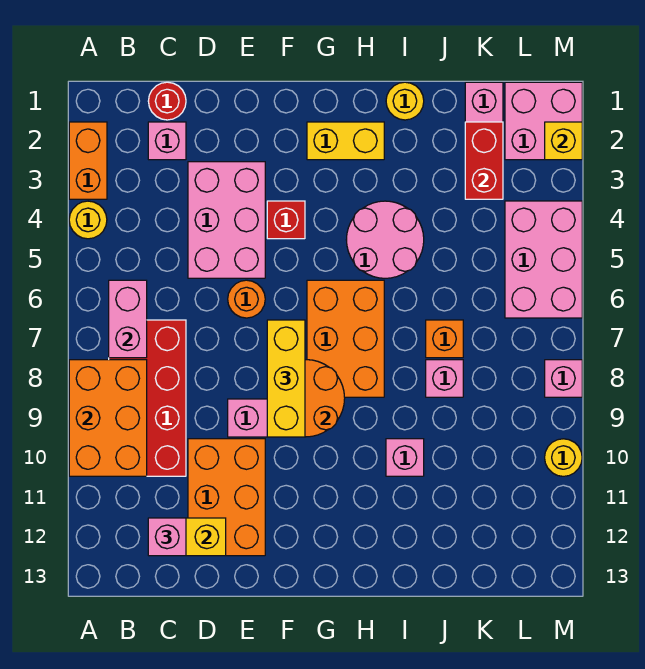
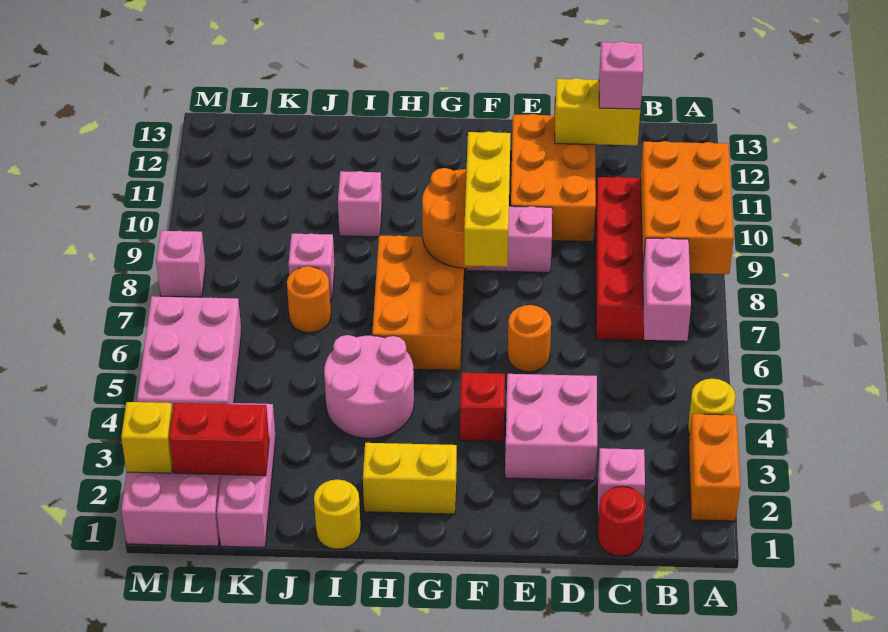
pink brick D3:E5 level 1 -> pink brick D3:E4 level 1
orange brick J7 level 1 -> orange round brick J7 level 1
red brick K2:K3 level 2 -> red brick K2:L2 level 2
yellow round brick M10 level 1 -> none

